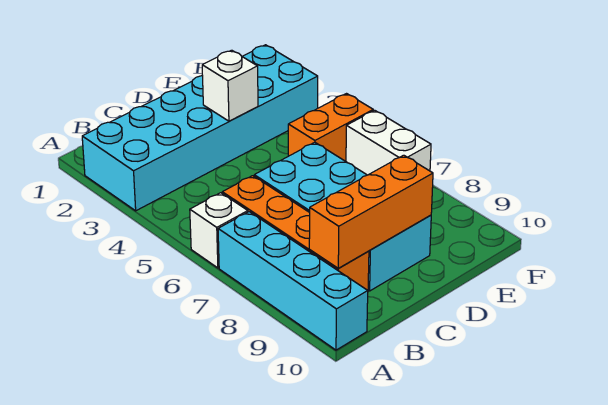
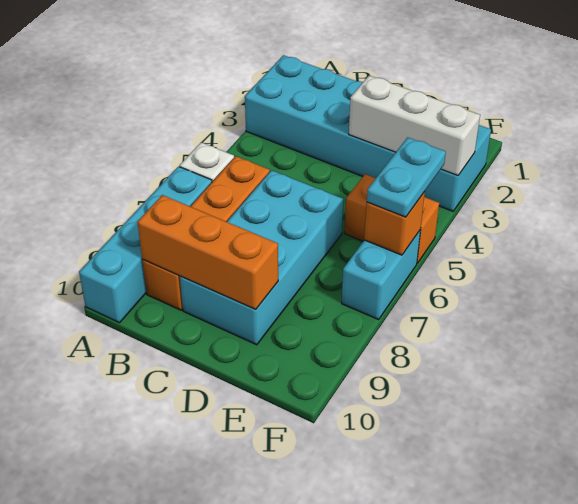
white brick D3 level 2 -> white brick D3:F3 level 2
none -> cyan plate F5:F6 level 3
white brick F6:F7 level 1 -> cyan brick F6:F7 level 1
none -> orange brick F6 level 2

